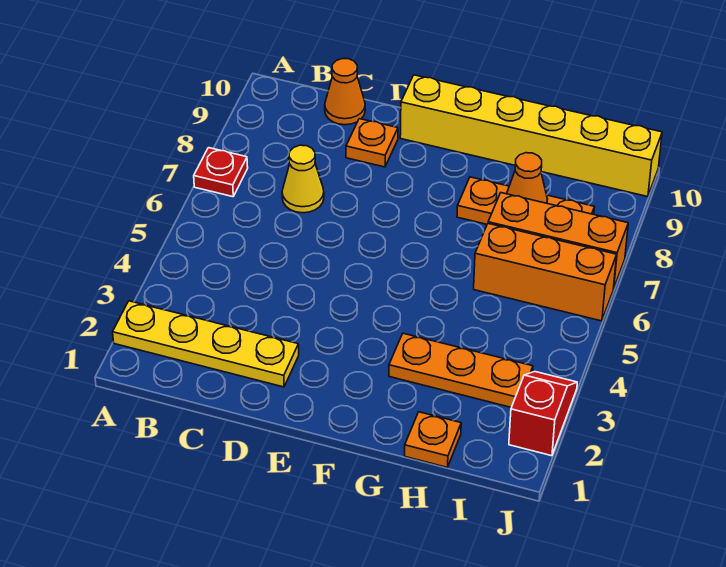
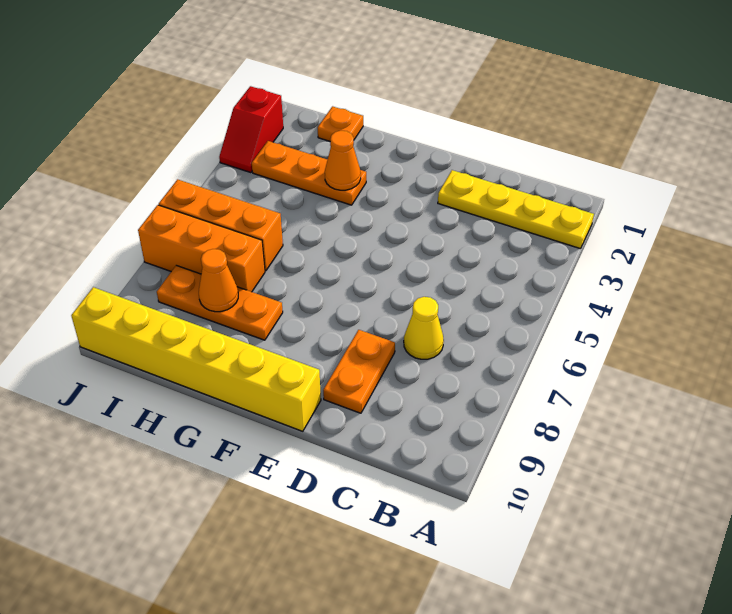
red plate A7 level 1 -> none
orange cone C10 level 1 -> orange cone G3 level 2
orange plate D9 level 1 -> orange plate D8:D9 level 1

